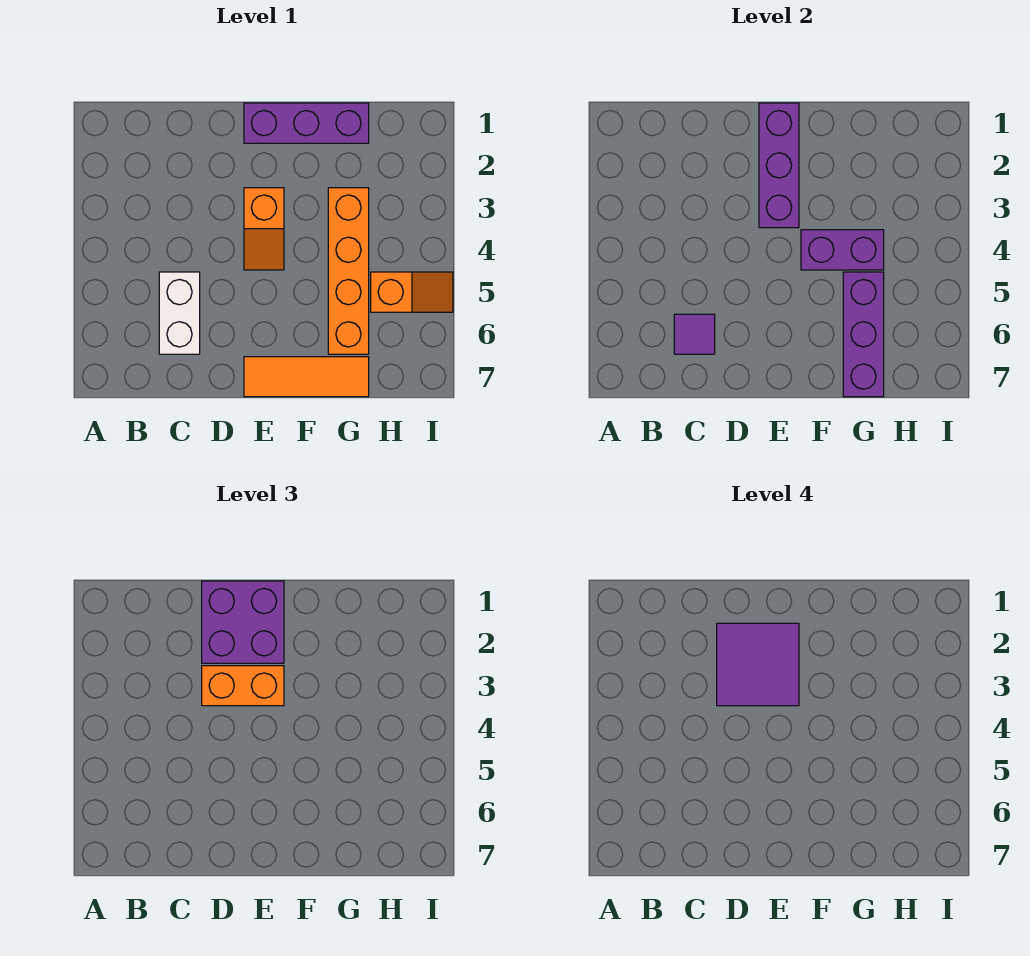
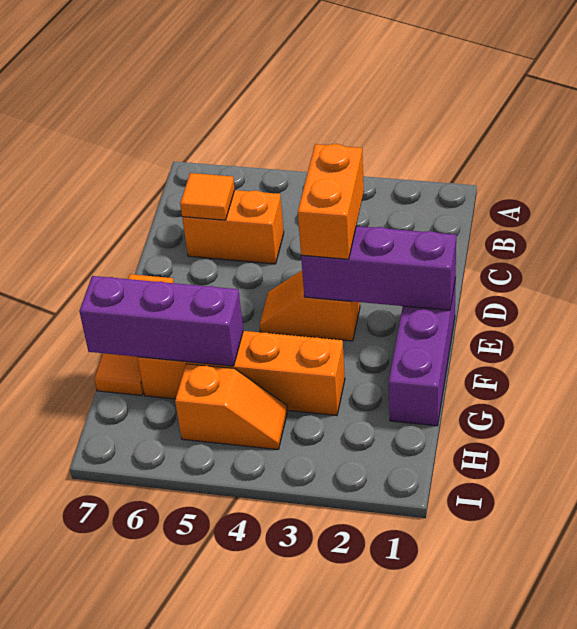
white brick C5:C6 level 1 -> orange brick C5:C6 level 1
purple tile C6 level 2 -> orange tile C6 level 2
purple brick D1:E2 level 3 -> none
purple tile D2:E3 level 4 -> none
purple brick F4:G4 level 2 -> none
orange slope H5:I5 level 1 top H -> orange slope H4:H5 level 1 top 5

